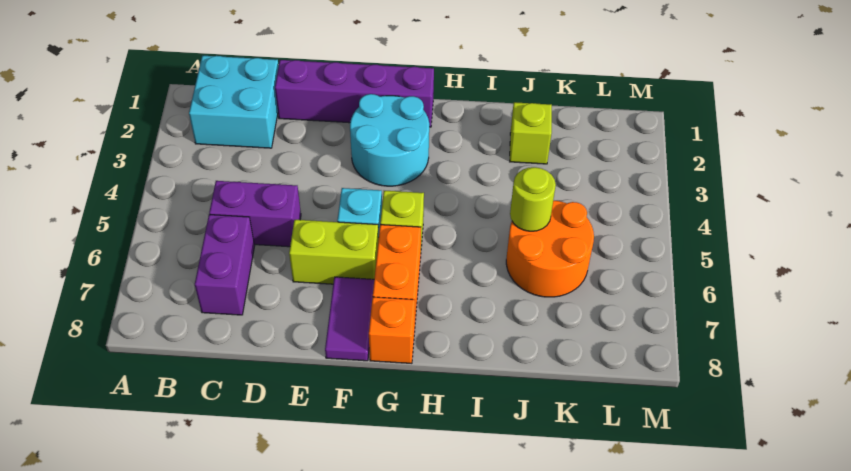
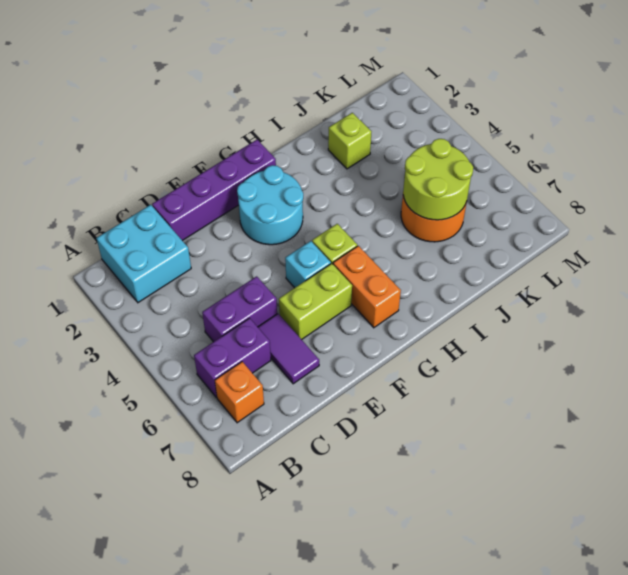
purple brick C6:C7 level 1 -> purple brick B6:C6 level 1
purple tile F7:F8 level 1 -> purple tile D6:D7 level 1
orange brick G8 level 1 -> orange brick B7 level 1
lime round brick J5 level 2 -> lime round brick J5:K6 level 2

